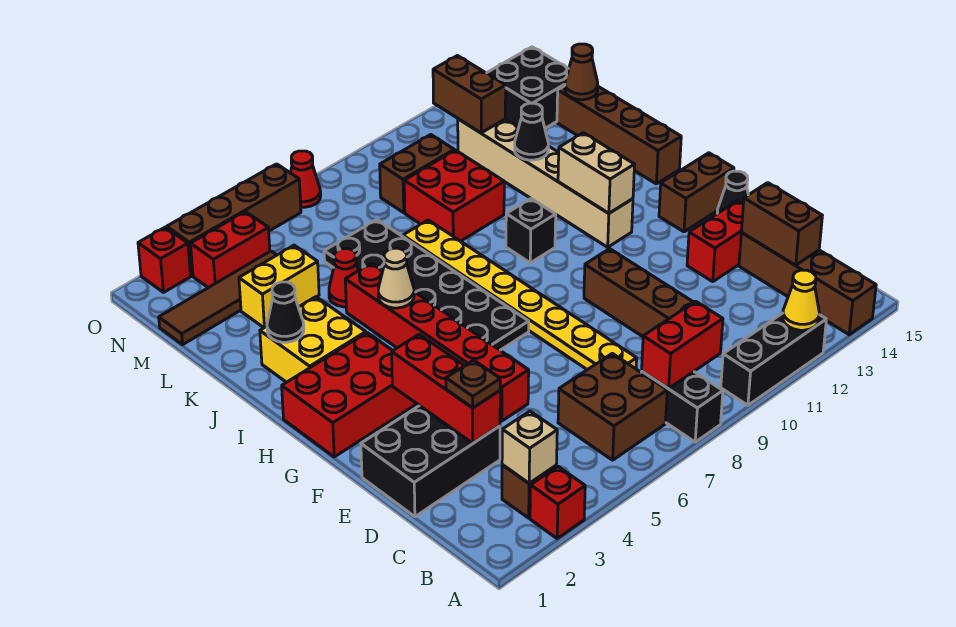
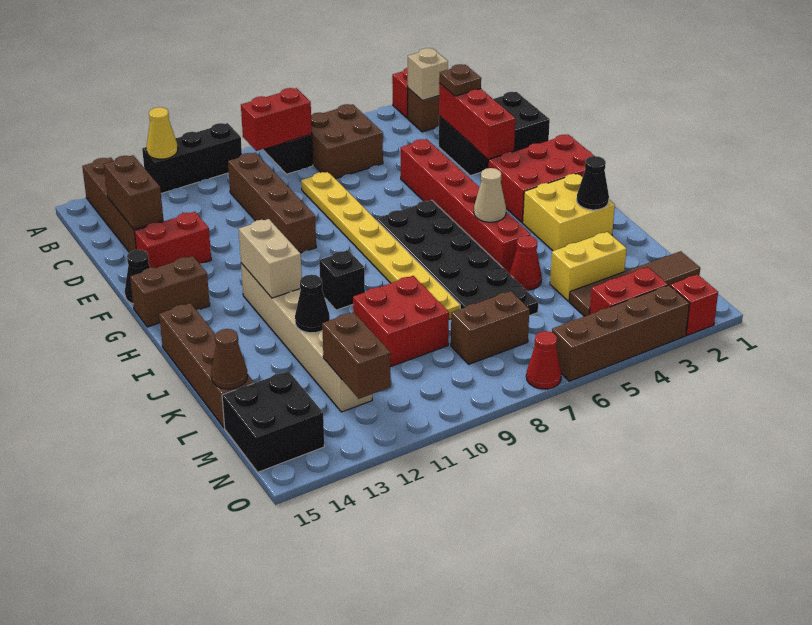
brown brick M9:M10 level 1 -> brown brick M7:M8 level 1

